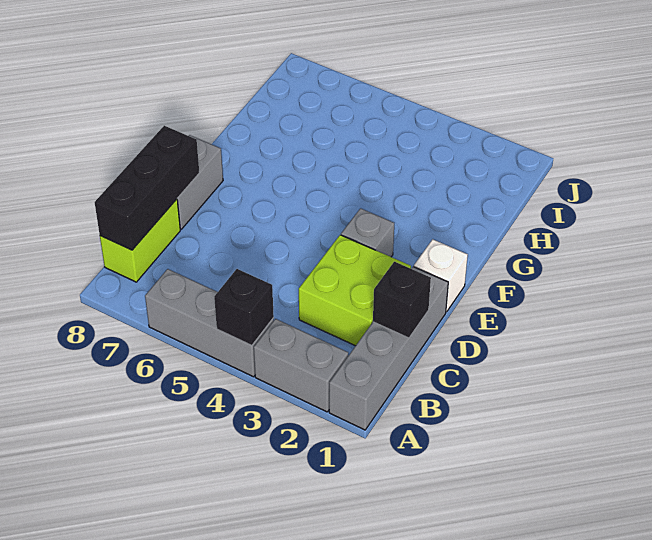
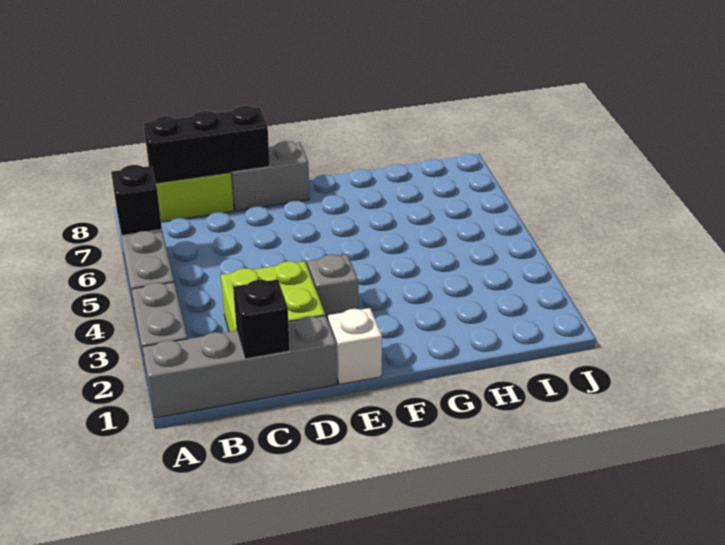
black brick A4 level 2 -> black brick A6 level 2

